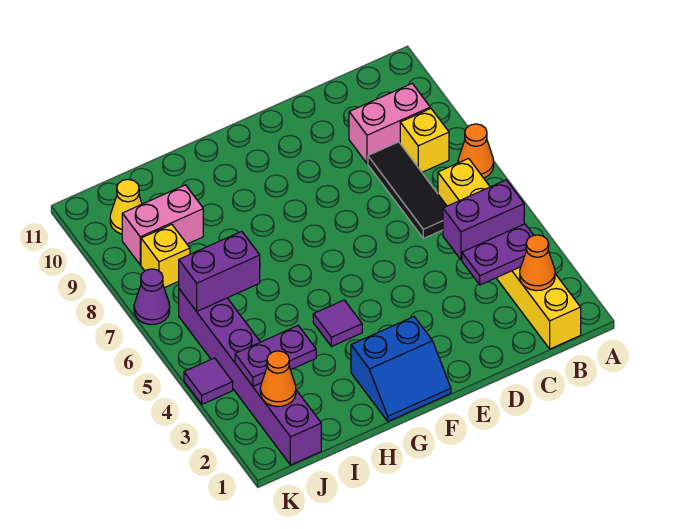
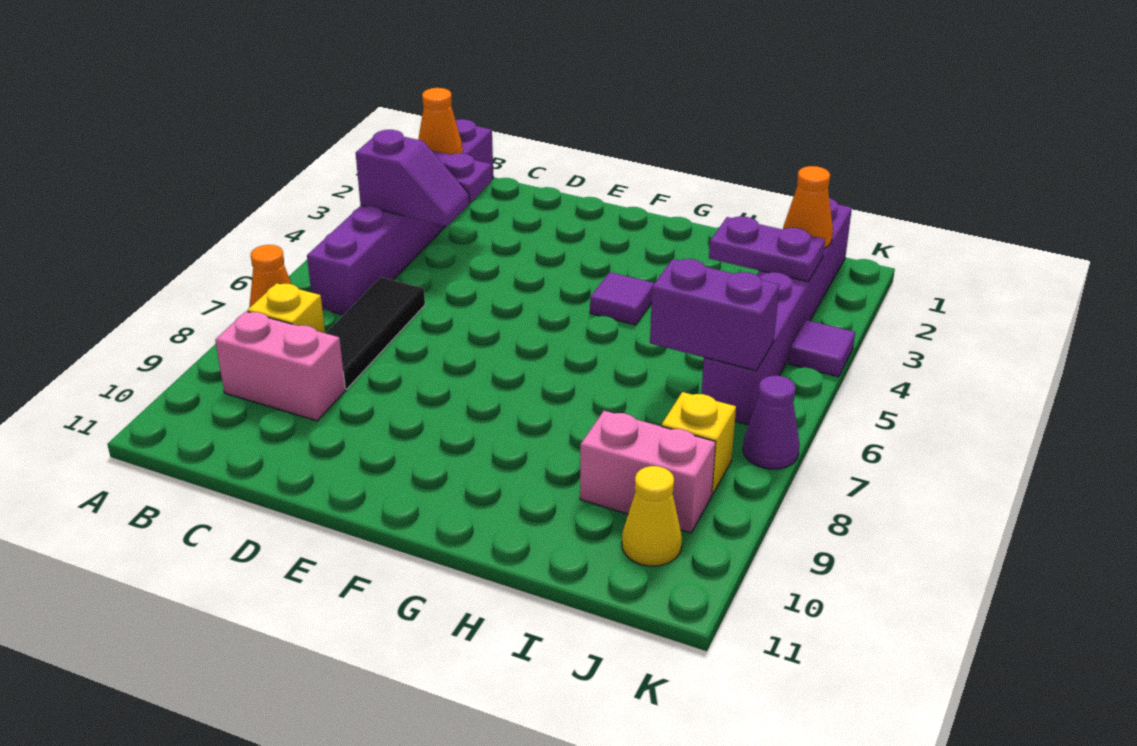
yellow brick B1:B6 level 1 -> purple brick B1:B6 level 1
purple brick B4:C4 level 2 -> purple slope B4:C4 level 2 top B
blue slope F1:G2 level 1 top 2 -> none

